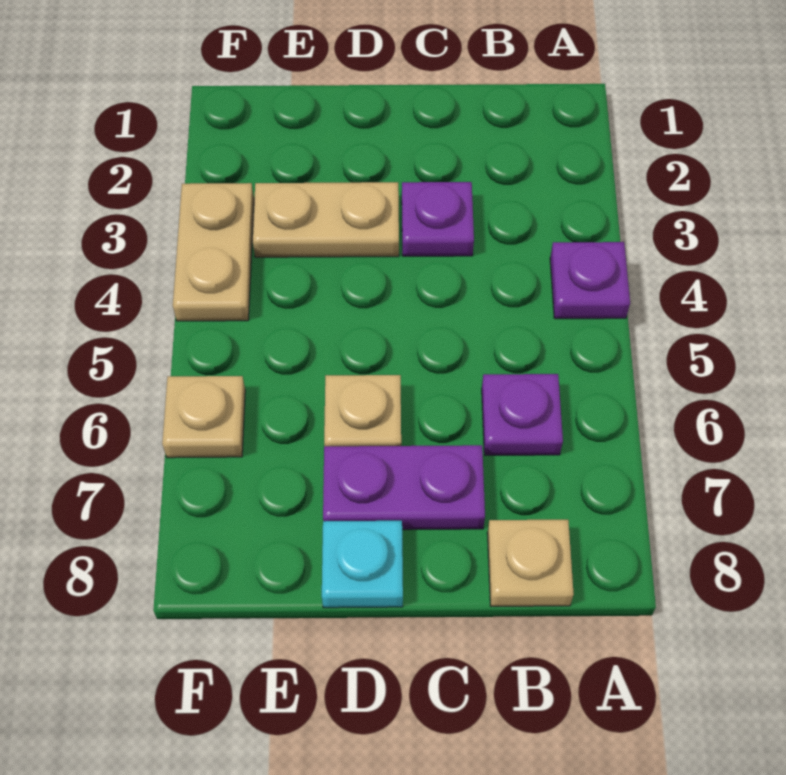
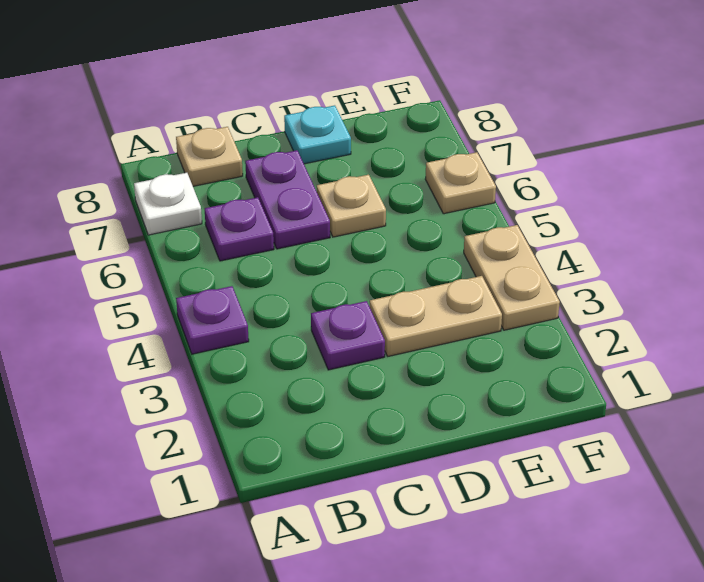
none -> white plate A7 level 1
purple plate C7:D7 level 1 -> purple plate C6:C7 level 1

